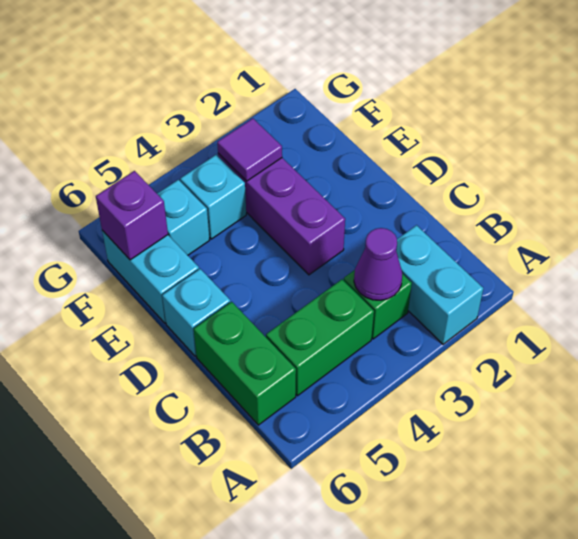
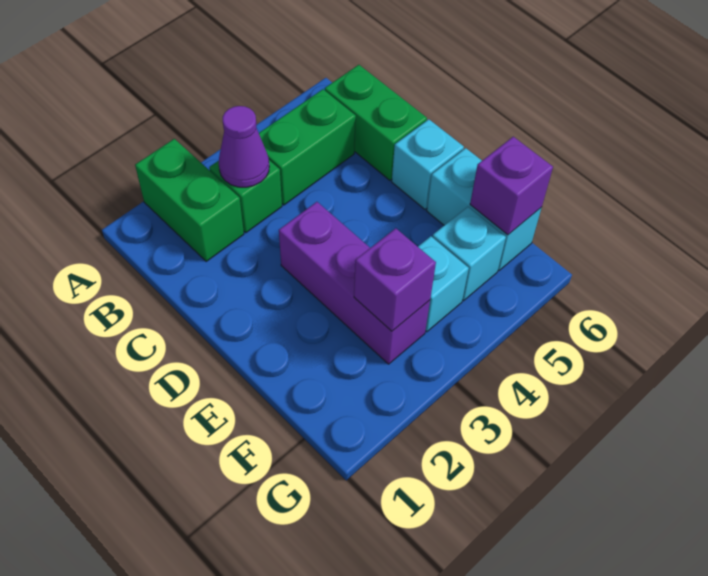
cyan brick A2:B2 level 1 -> green brick A2:B2 level 1
purple tile F3 level 2 -> purple brick F3 level 2

